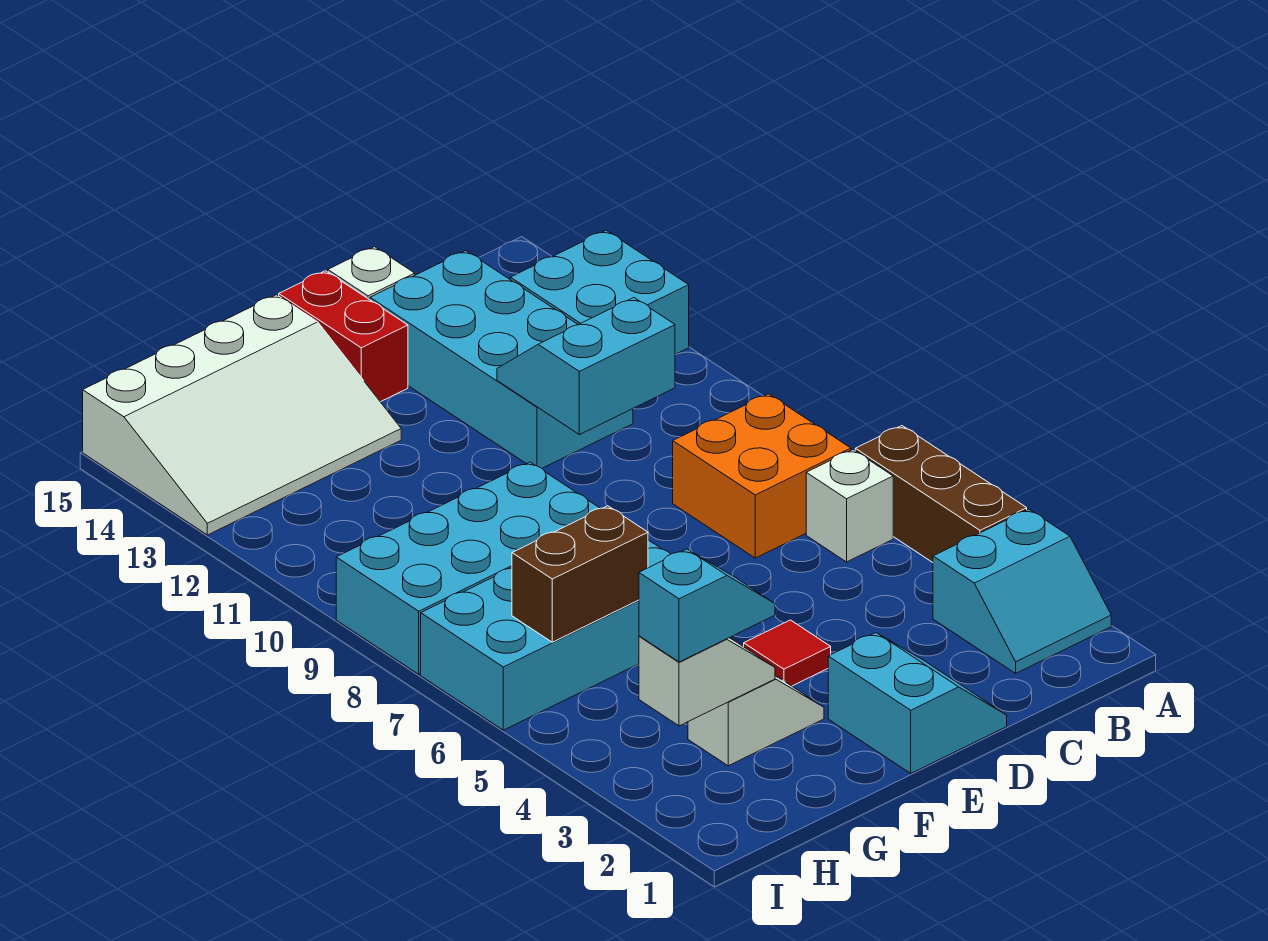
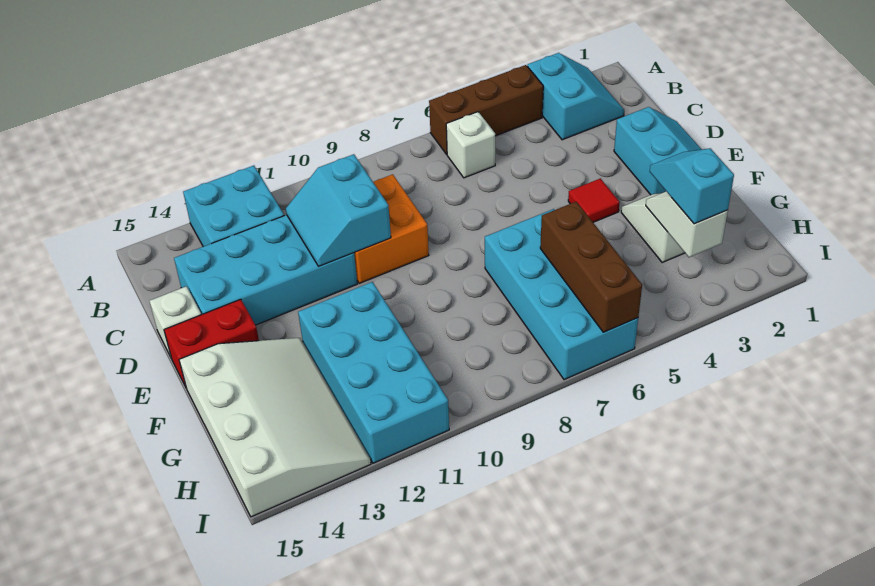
orange brick B7:C8 level 1 -> orange brick C9:D10 level 1
cyan slope D1:E2 level 1 top E -> cyan slope D1:E2 level 1 top 2
cyan brick F8:I9 level 1 -> cyan brick F11:I12 level 1
brown brick G6:H6 level 2 -> brown brick G6:I6 level 2

